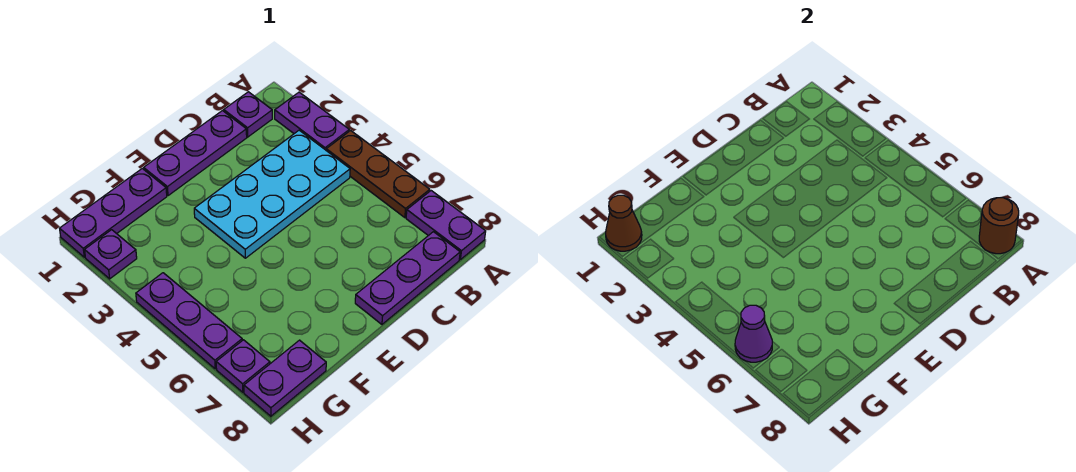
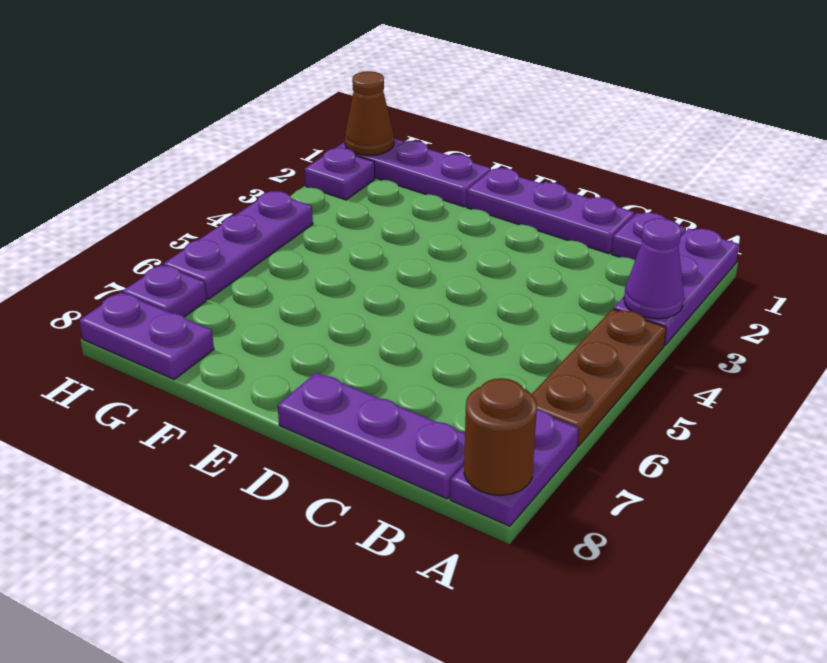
purple plate A2:A3 level 1 -> purple plate A1:A3 level 1
cyan plate B3:E4 level 1 -> none
purple cone H6 level 2 -> purple cone A3 level 2

